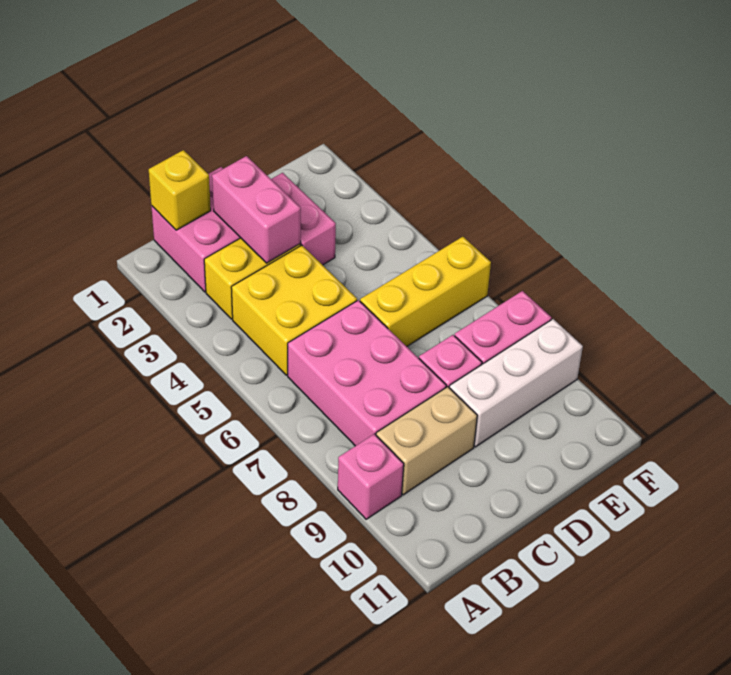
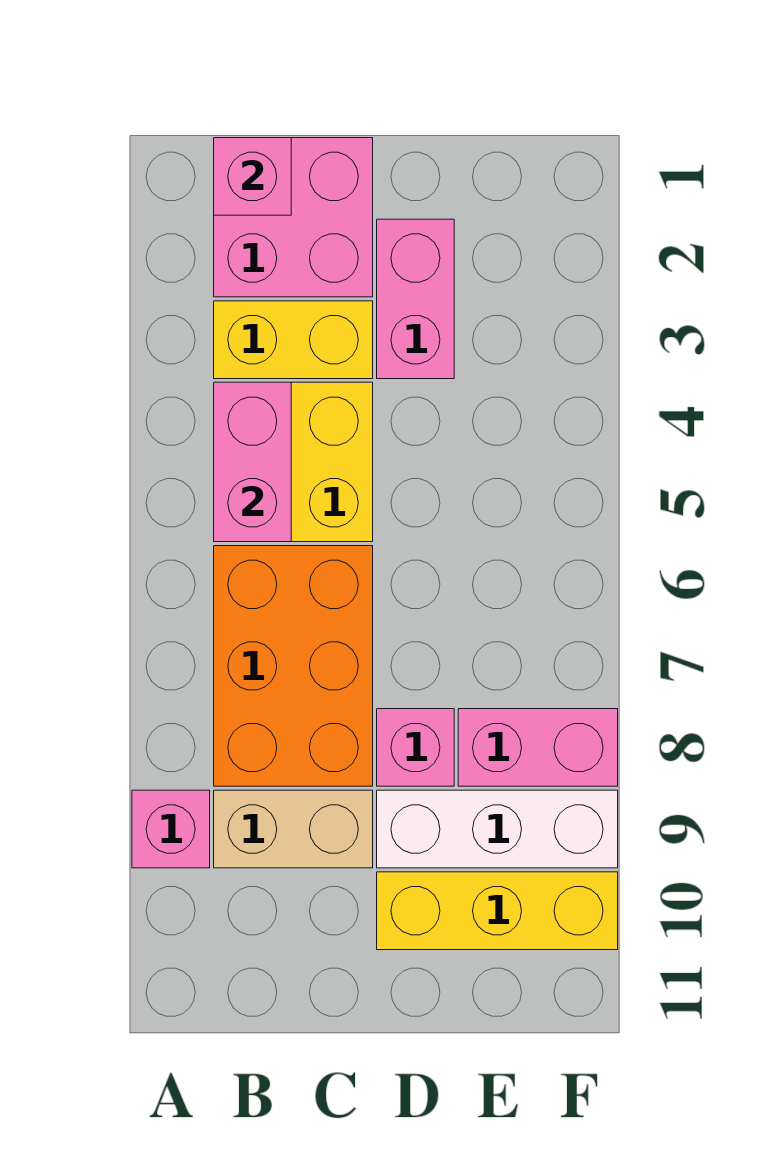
yellow brick B1 level 2 -> pink brick B1 level 2
pink brick B6:C8 level 1 -> orange brick B6:C8 level 1
pink brick C2:C3 level 2 -> pink brick B4:B5 level 2
yellow brick D6:F6 level 1 -> yellow brick D10:F10 level 1

